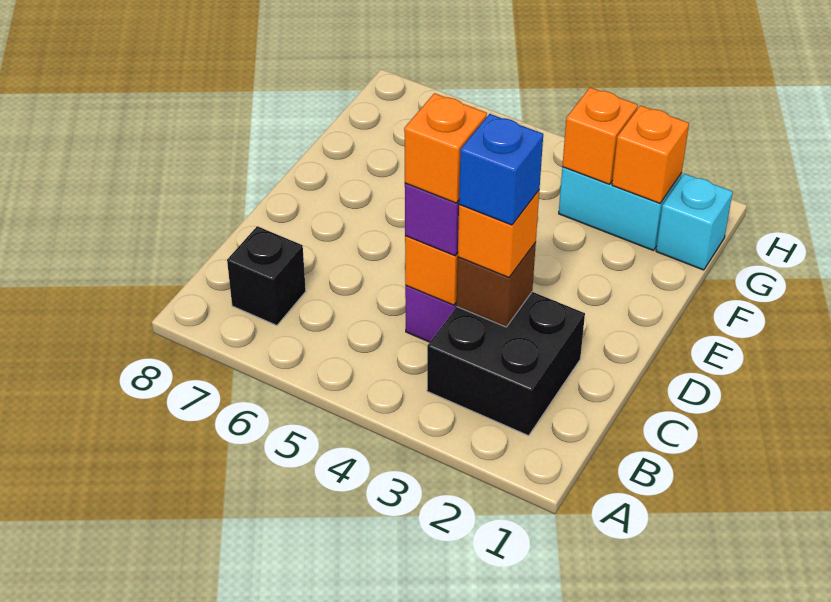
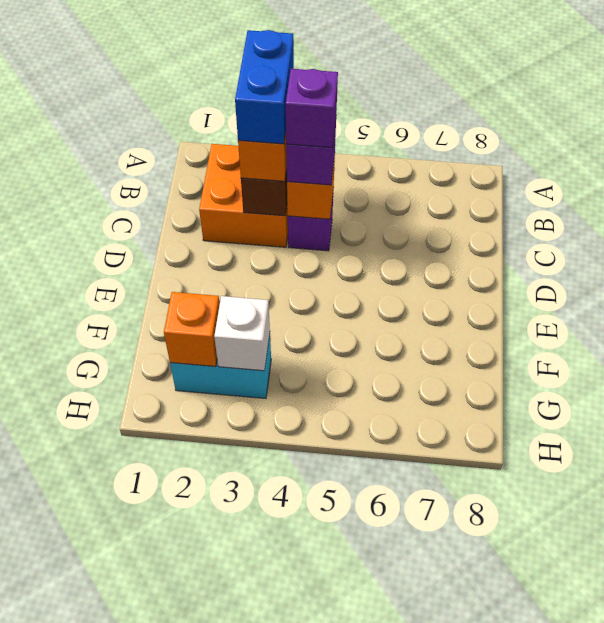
black brick B2:C3 level 1 -> orange brick B2:C3 level 1
black brick B7 level 1 -> none
blue brick C3 level 4 -> blue brick B3:C3 level 4
orange brick C4 level 4 -> purple brick C4 level 4
cyan brick G1 level 1 -> none
orange brick G3 level 2 -> white brick G3 level 2

